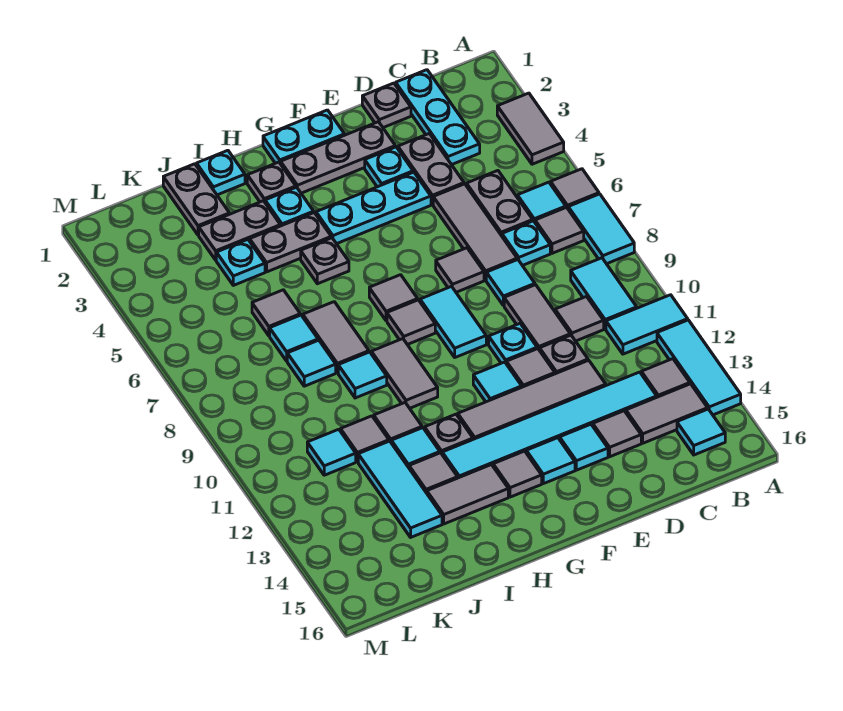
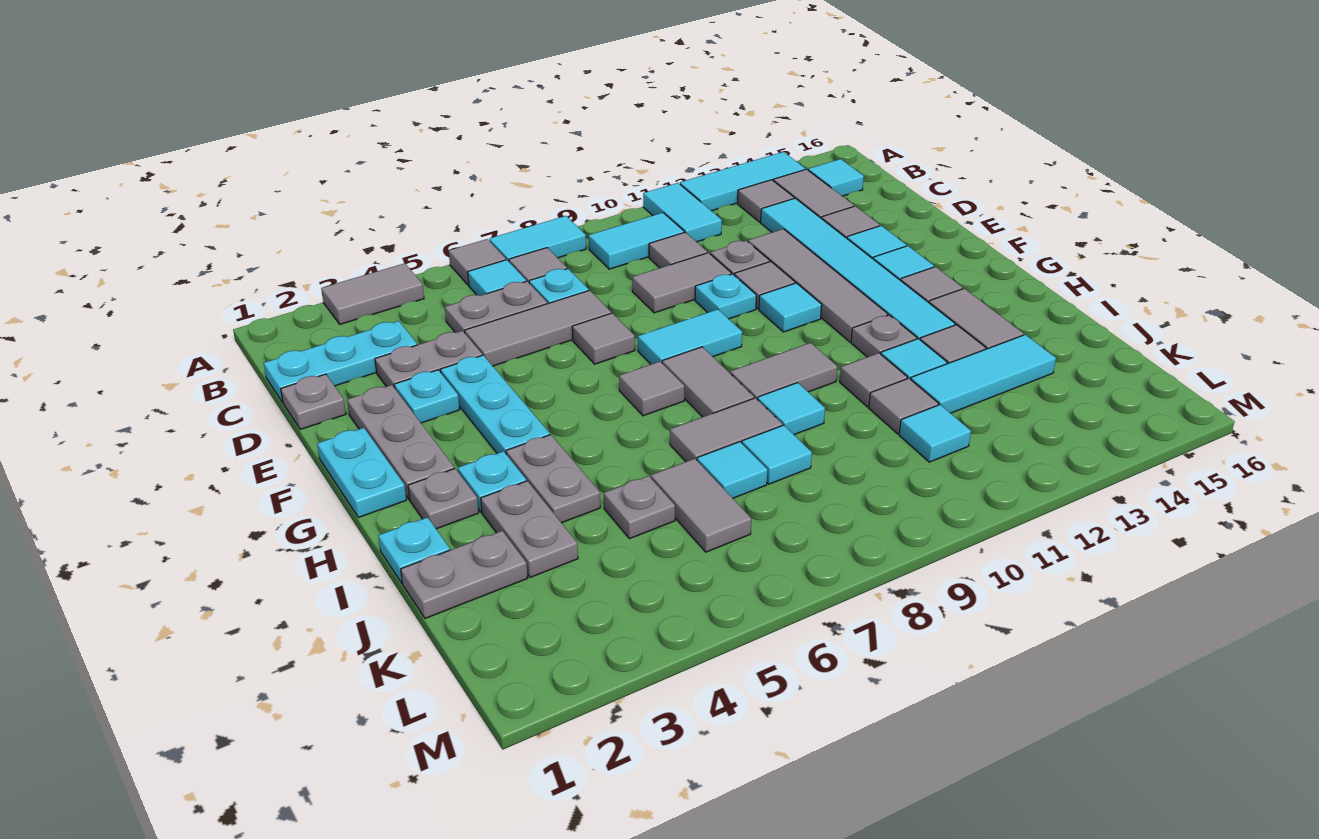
cyan tile D8 level 1 -> none
grey tile G8 level 1 -> grey tile G8:H8 level 1
grey plate H5 level 1 -> grey plate J5 level 1
cyan plate J4 level 1 -> none
grey tile J6 level 1 -> grey tile J6:K6 level 1

